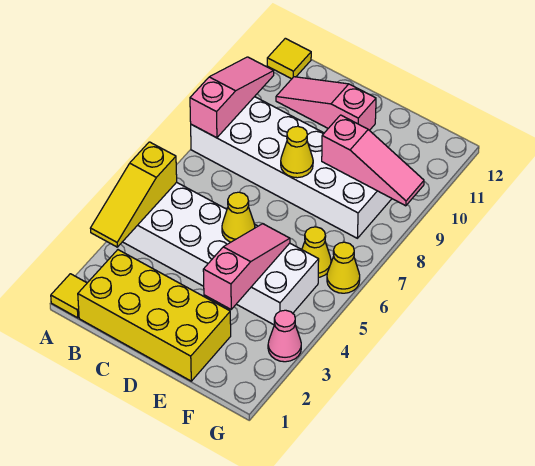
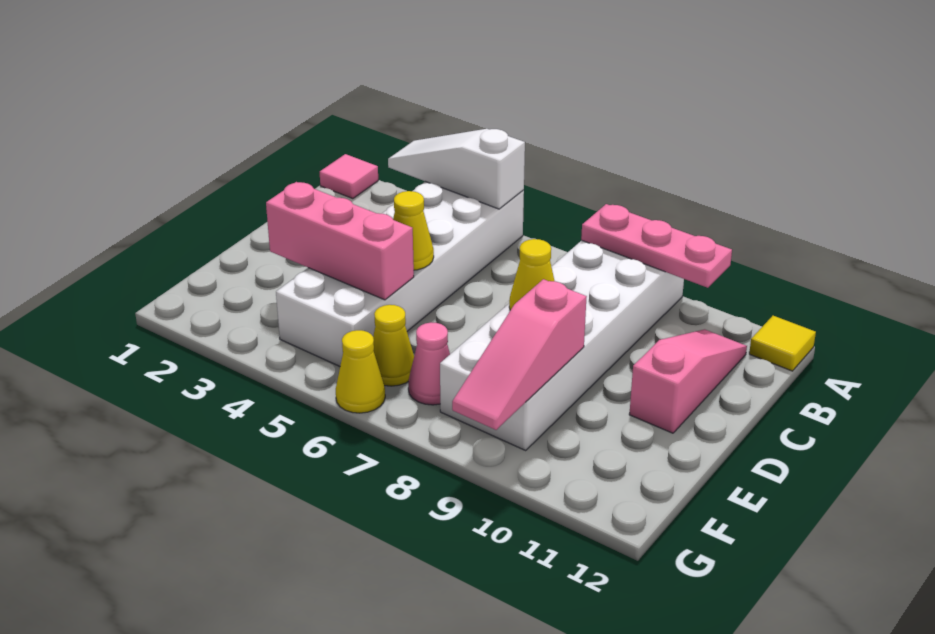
yellow tile A1 level 1 -> pink tile A1 level 1
yellow slope A3:A5 level 2 top 5 -> white slope A3:A5 level 2 top 5
pink slope A8:A10 level 2 top 8 -> pink plate A8:A10 level 2
yellow brick B1:E2 level 1 -> none
pink slope E3:E5 level 2 top 3 -> pink brick E3:E5 level 2
pink cone G3 level 1 -> pink cone F7 level 1

